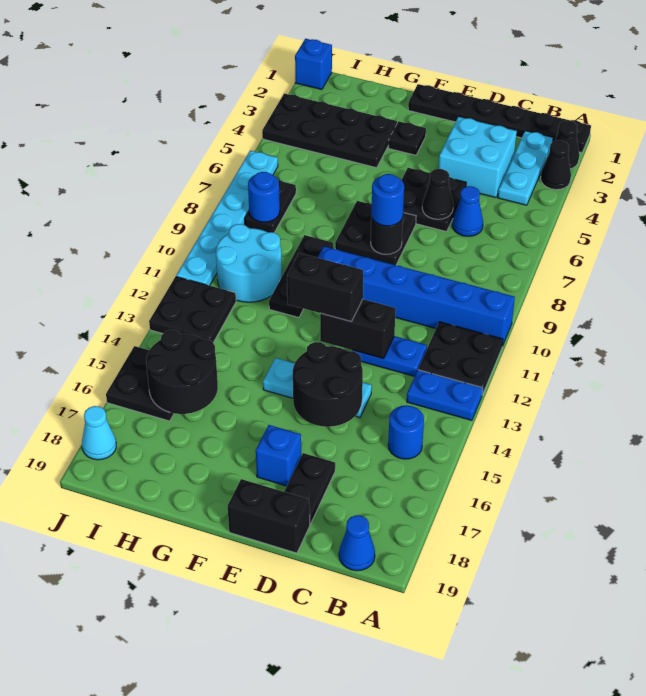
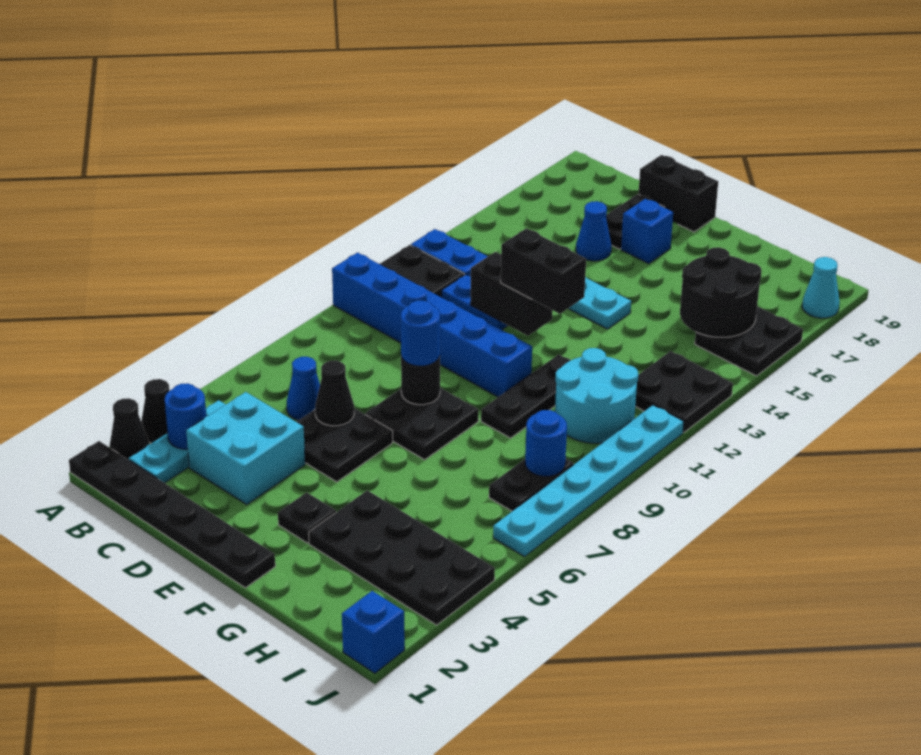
blue round brick B15 level 1 -> blue round brick B3 level 2
blue cone B19 level 1 -> blue cone D16 level 1
black round brick D14:E15 level 2 -> none

